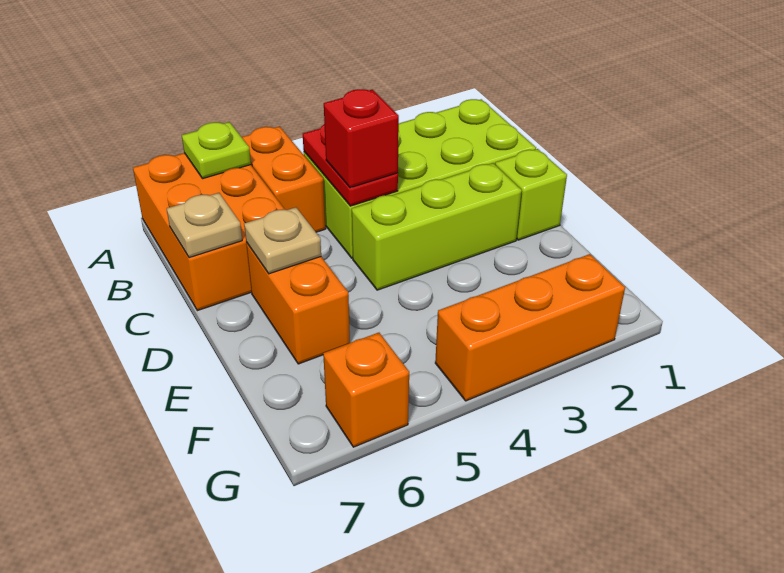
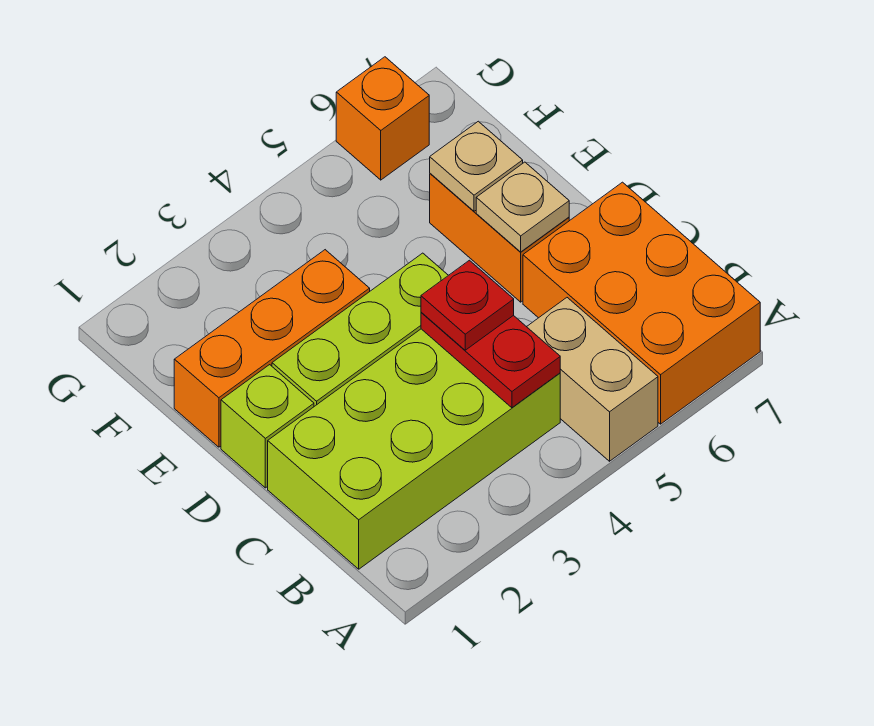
orange brick A5:B5 level 1 -> tan brick A5:B5 level 1
lime plate A6 level 2 -> none
red brick C4 level 3 -> red plate C4 level 3
tan plate C7 level 2 -> tan plate E6 level 2
orange brick G2:G4 level 1 -> orange brick E1:E3 level 1

